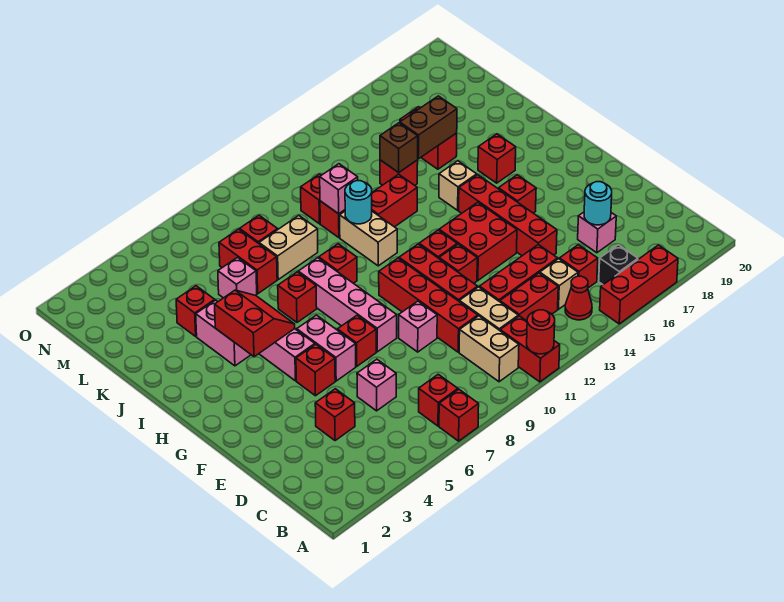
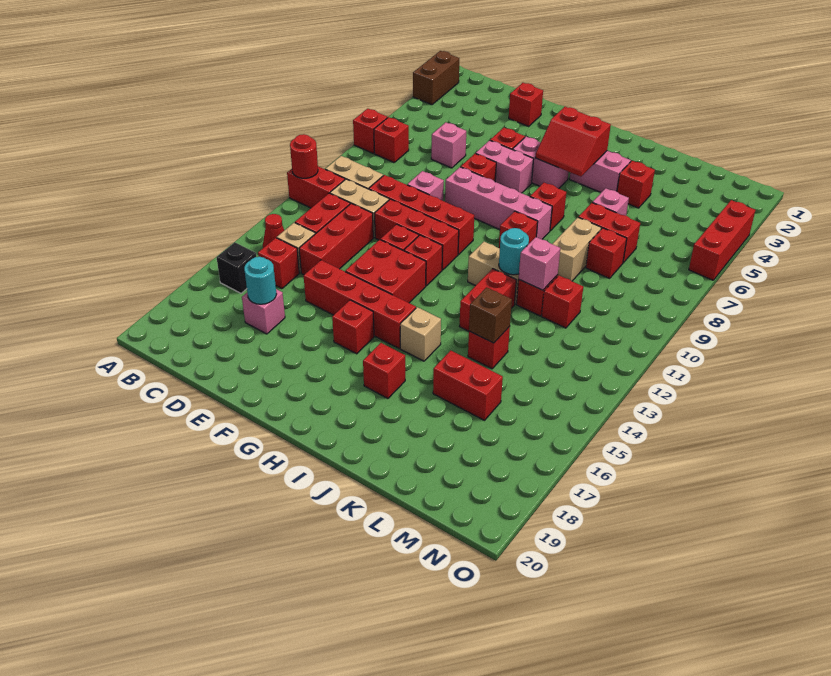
red brick A15:A17 level 1 -> red brick O4:O6 level 1
red brick D4 level 1 -> red brick E2 level 1
brown brick K15:K16 level 2 -> brown brick A2:A3 level 1

